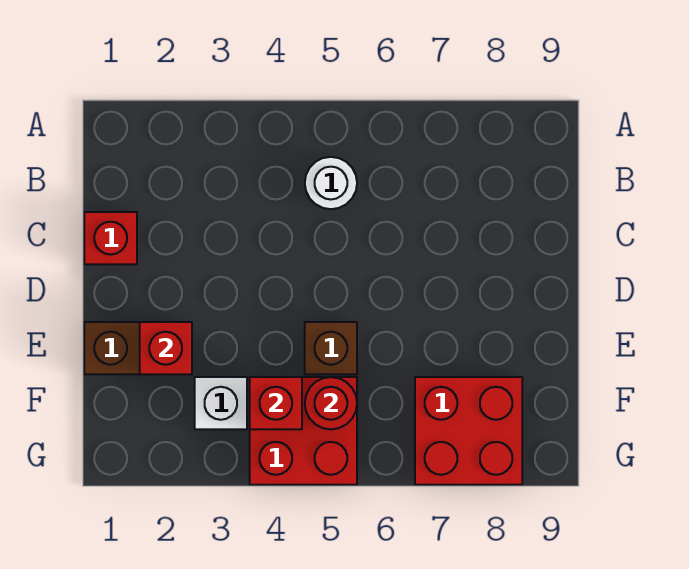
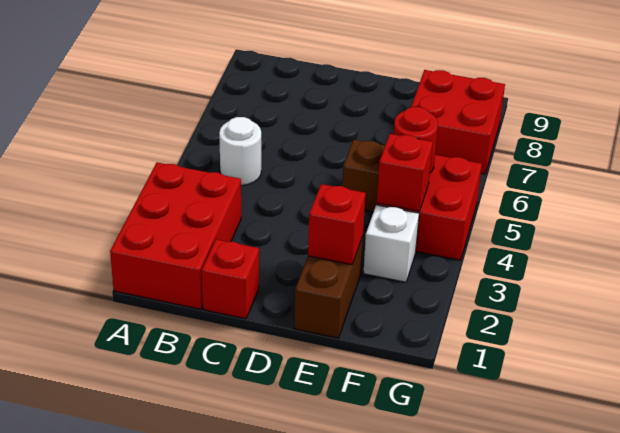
none -> red brick A1:B3 level 1

